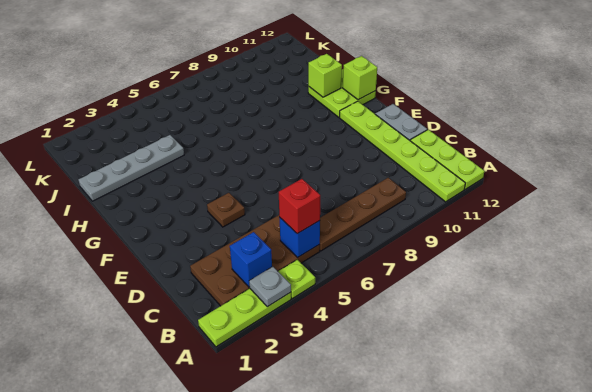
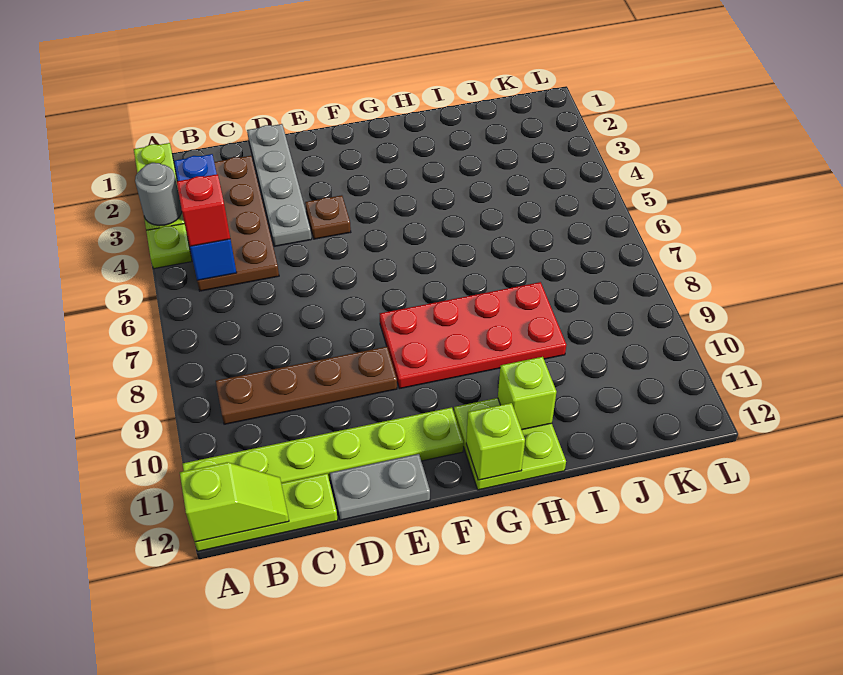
grey plate A3 level 2 -> grey round brick A3 level 2
none -> lime slope A12:B12 level 2 top A
brown plate B6:B9 level 1 -> brown plate B9:E9 level 1
none -> red plate F8:I9 level 1
grey plate I1:I4 level 1 -> grey plate D1:D4 level 1

